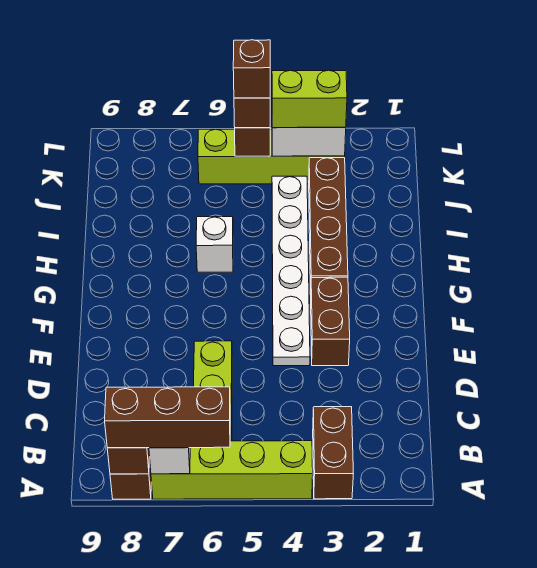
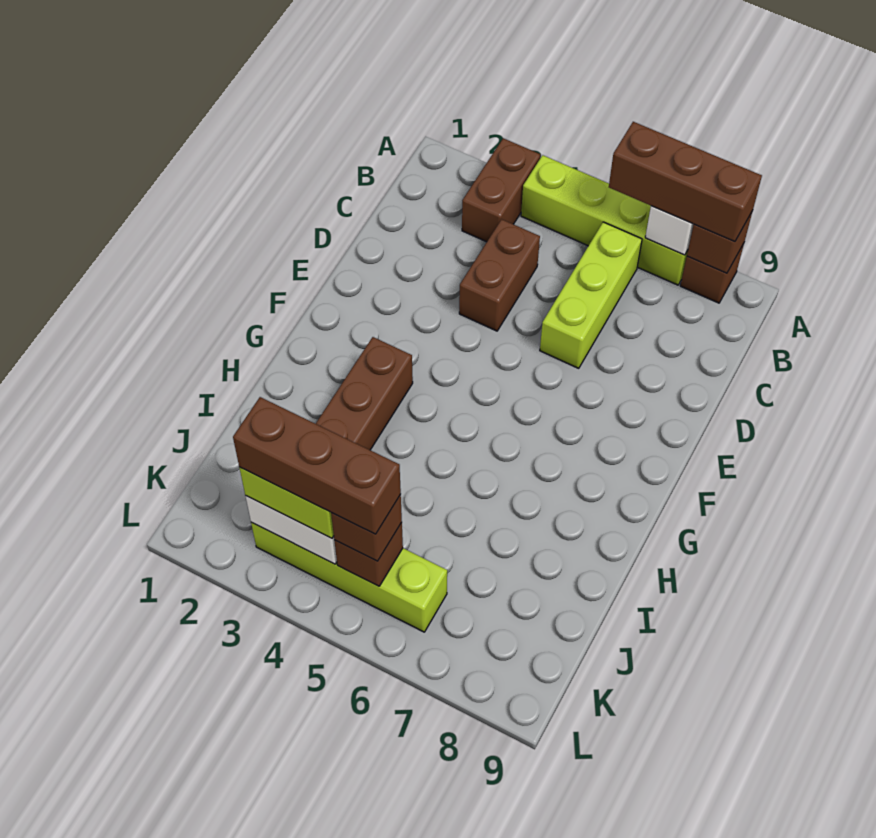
brown brick E3:F3 level 1 -> brown brick C4:D4 level 1
white plate E4:J4 level 1 -> none
white brick H6 level 1 -> none
brown brick K5 level 4 -> brown brick K3:K5 level 4

